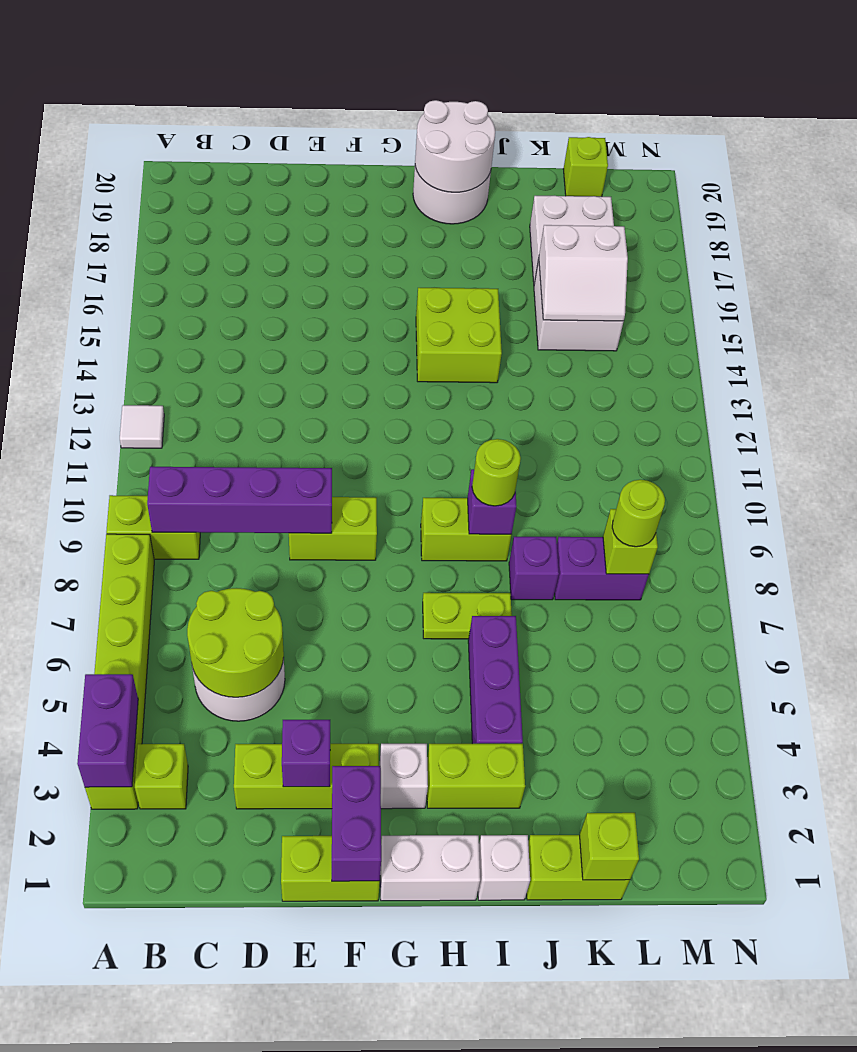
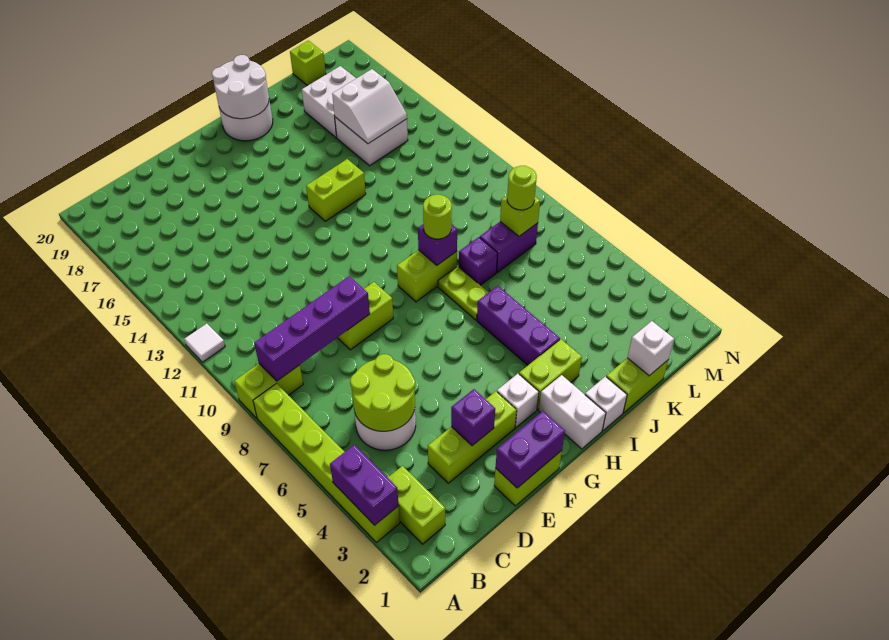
lime brick B3 level 1 -> lime brick B2:B3 level 1
purple brick F1:F2 level 2 -> purple brick E1:F1 level 2
white brick G1:H1 level 1 -> white brick H1:H2 level 1
lime plate H7:I7 level 1 -> lime plate I7:I8 level 1
lime brick H14:I15 level 1 -> lime brick H14:I14 level 1
lime brick K1 level 2 -> white brick K1 level 2

